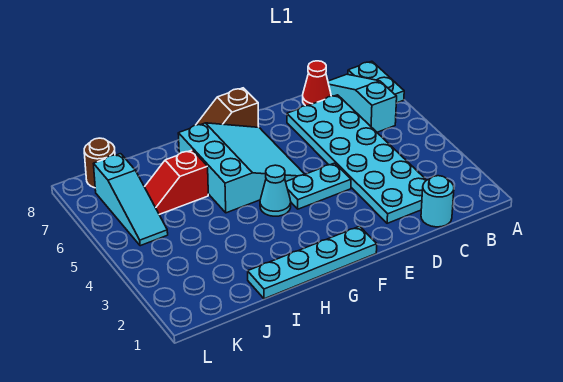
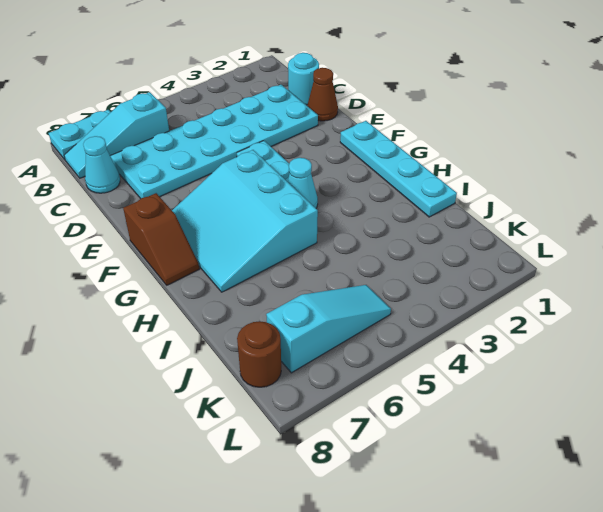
red cone C8 level 1 -> cyan cone C8 level 1
none -> brown cone D1 level 1
cyan slope F5:H7 level 1 top H -> cyan slope F5:H7 level 1 top 5
red slope I6:J6 level 1 top I -> none

